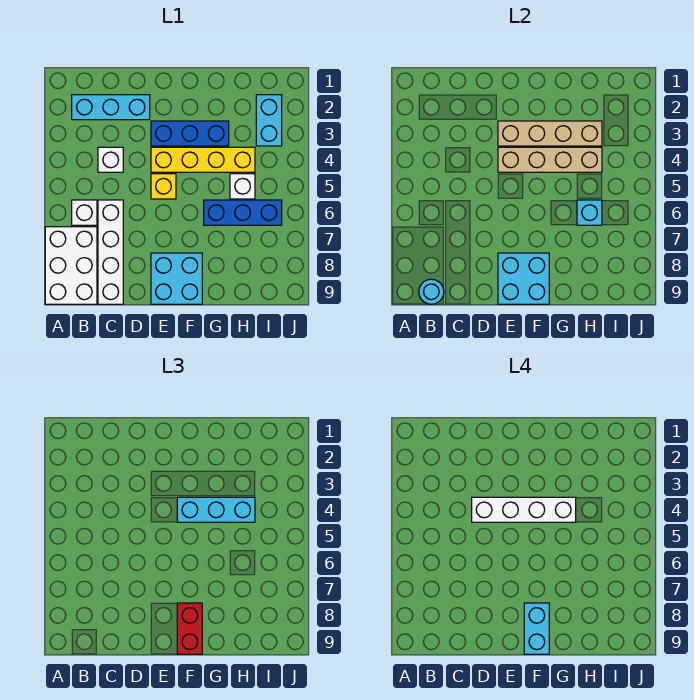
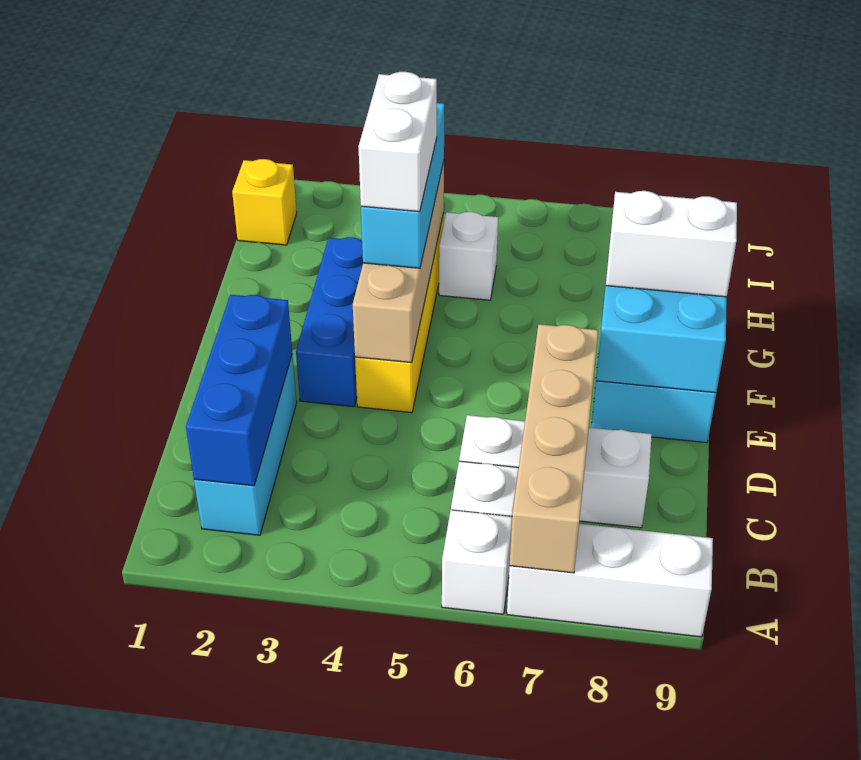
white brick A7:B9 level 1 -> white brick A7:A9 level 1
cyan round brick B9 level 2 -> none
white brick C4 level 1 -> white brick A6 level 1
white brick C6:C9 level 1 -> white brick C6:C8 level 1
white brick D4:G4 level 4 -> white brick F4:G4 level 4
tan brick E3:H3 level 2 -> tan brick A7:D7 level 2
yellow brick E5 level 1 -> yellow brick I1 level 1
red brick F8:F9 level 3 -> white brick F8:F9 level 3
cyan brick F8:F9 level 4 -> none
blue brick G6:I6 level 1 -> blue brick B2:D2 level 2
cyan brick H6 level 2 -> none
cyan brick I2:I3 level 1 -> none

